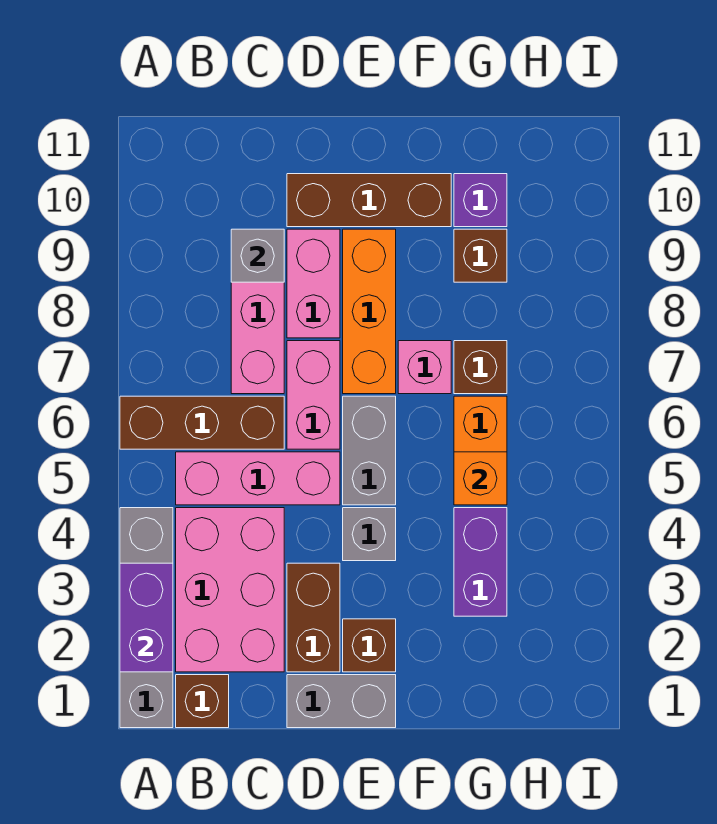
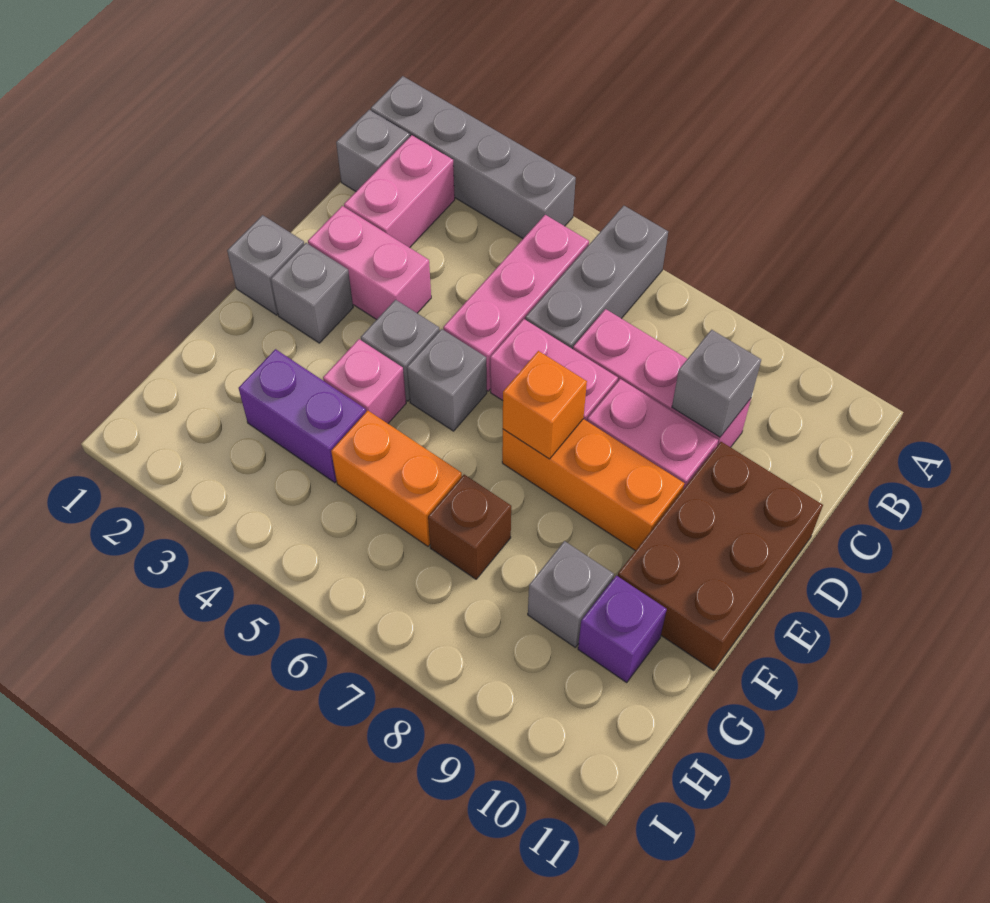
purple brick A2:A3 level 2 -> none
brown brick A6:C6 level 1 -> grey brick A6:C6 level 1
brown brick B1 level 1 -> grey brick B1 level 1
pink brick B2:C4 level 1 -> pink brick B2:C2 level 1
grey brick D1:E1 level 1 -> grey brick E1 level 1
brown brick D2:D3 level 1 -> pink brick D2:D3 level 1
brown brick D10:F10 level 1 -> brown brick D10:F11 level 1
brown brick E2 level 1 -> grey brick E2 level 1
grey brick E5:E6 level 1 -> grey brick E5 level 1
pink brick F7 level 1 -> pink brick F4 level 1
orange brick G5 level 2 -> orange brick E7 level 2
brown brick G9 level 1 -> grey brick G9 level 1

